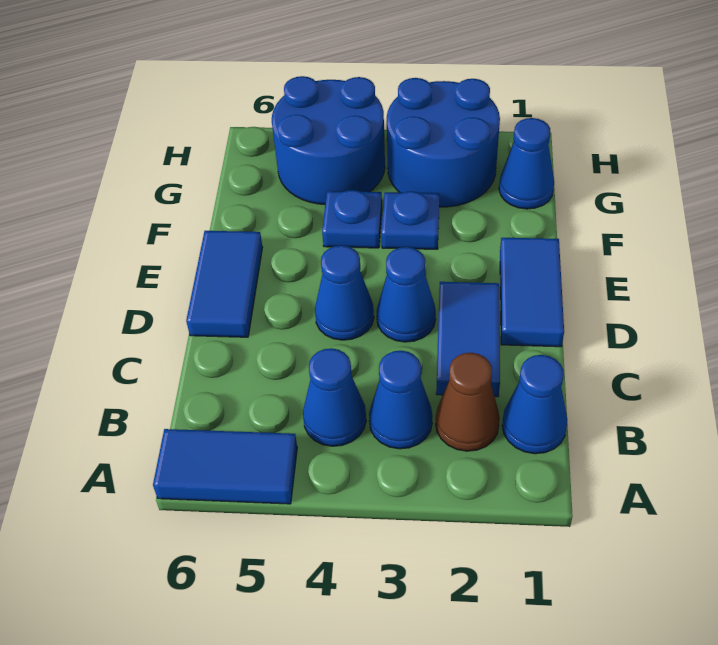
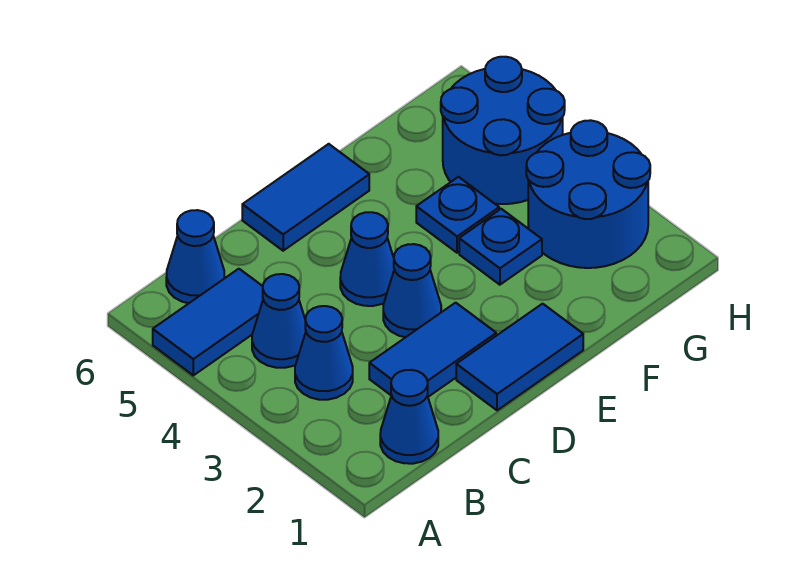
blue tile A5:A6 level 1 -> blue tile A5:B5 level 1
brown cone B2 level 1 -> none
blue cone G1 level 1 -> blue cone B6 level 1

